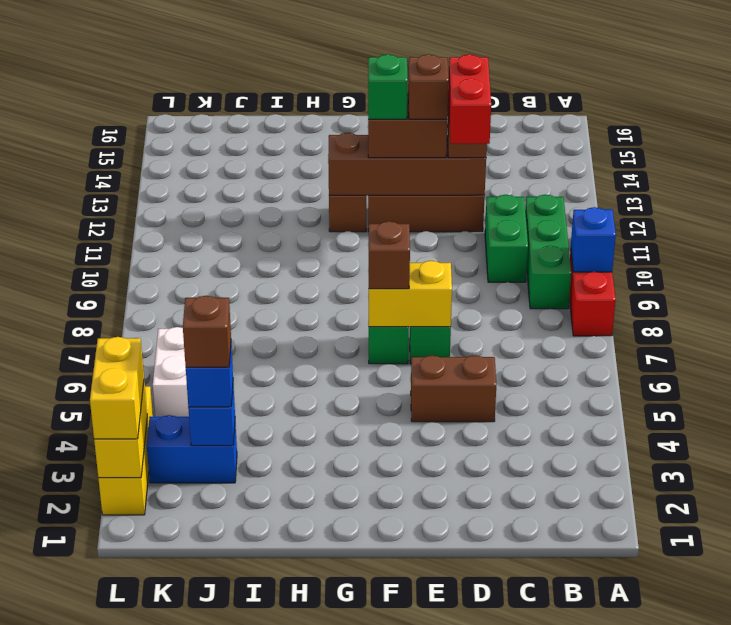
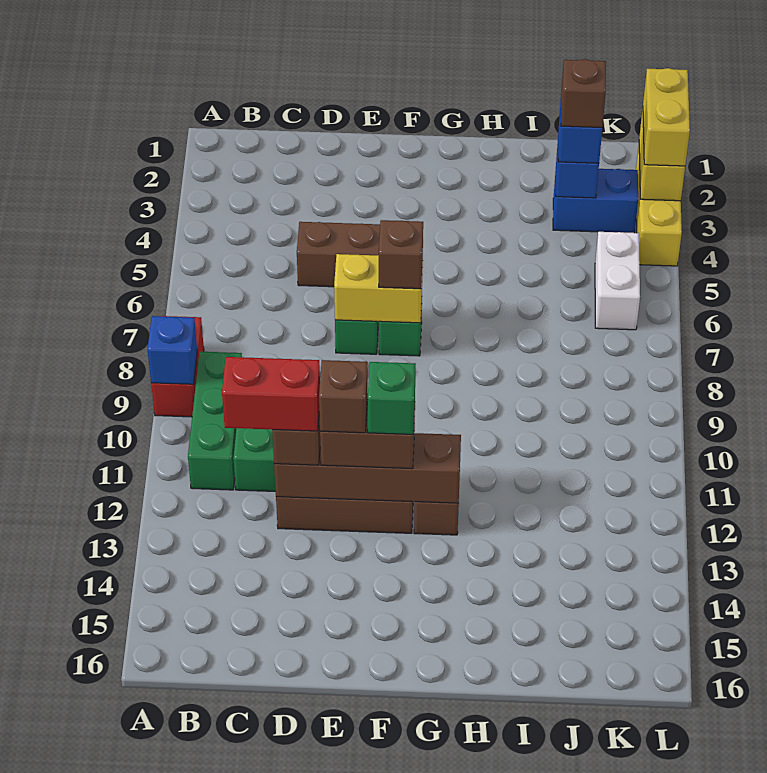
red brick D11:D12 level 4 -> red brick C12:D12 level 4

